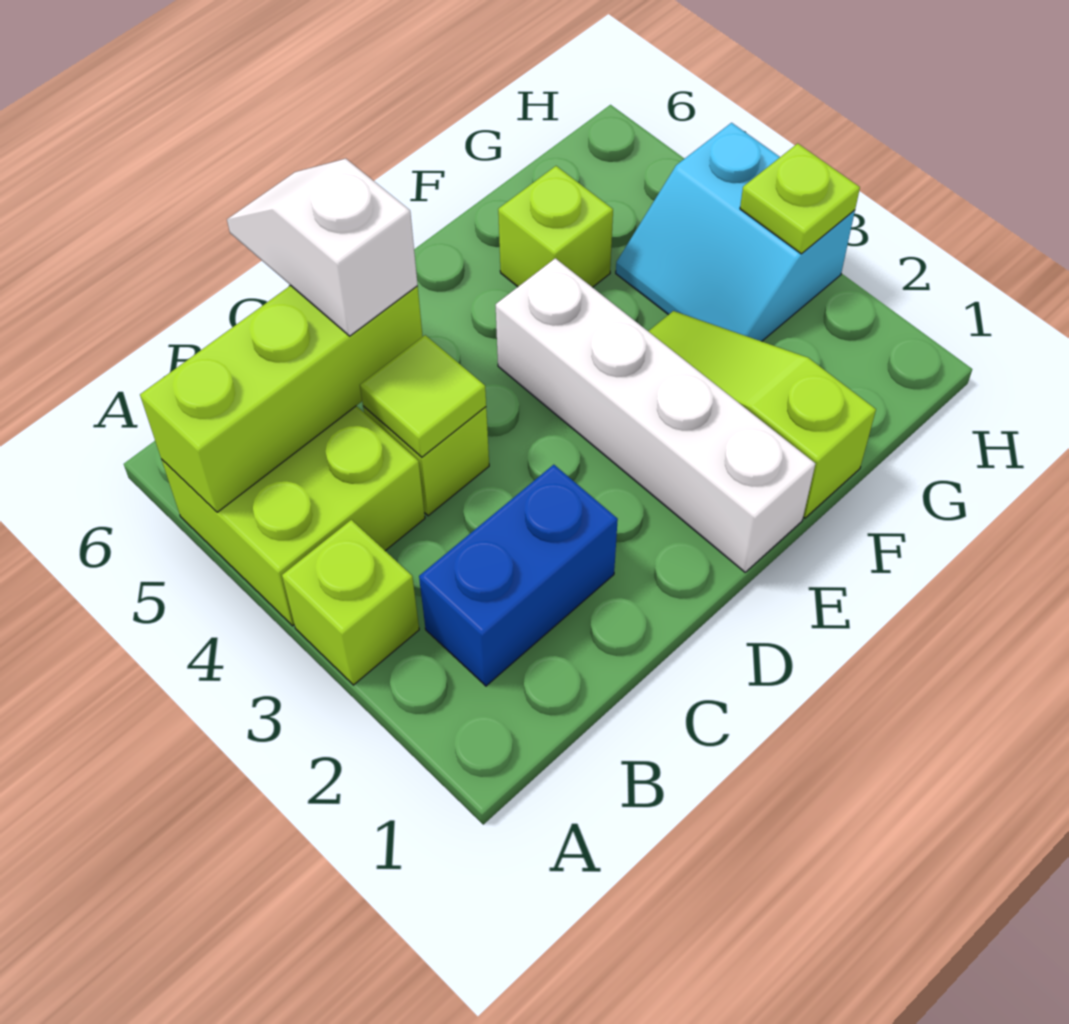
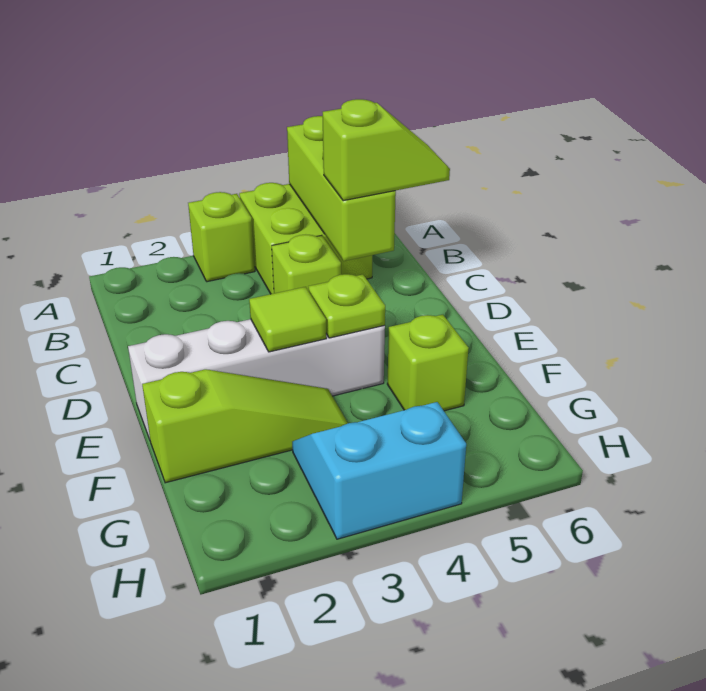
blue brick B2:C2 level 1 -> none
lime tile C4 level 2 -> lime tile E3 level 2
white slope C5:C6 level 3 top 5 -> lime slope C5:C6 level 3 top 5
lime plate H3 level 2 -> lime plate E4 level 2

